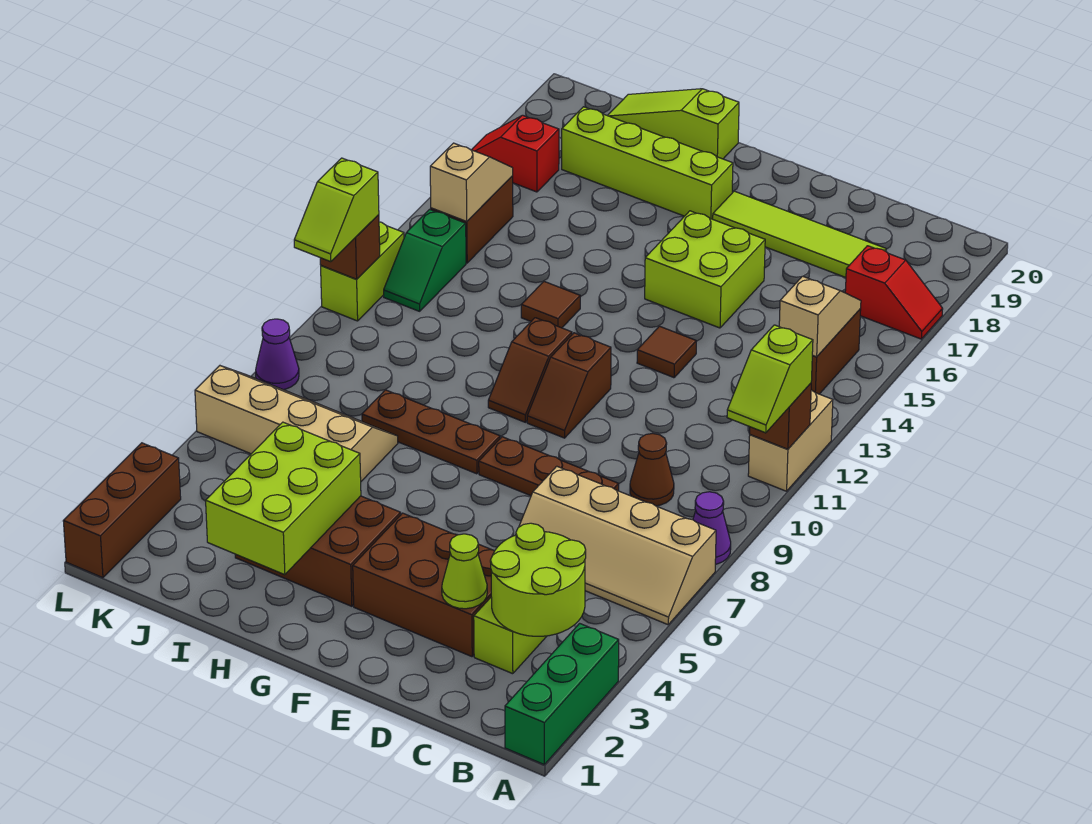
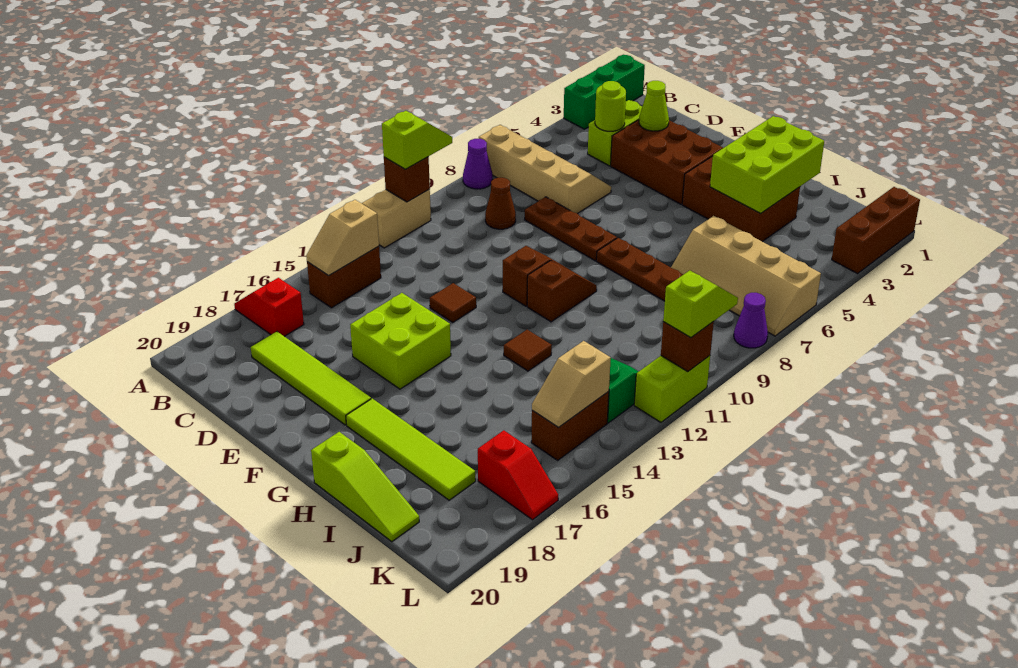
lime round brick B3:C4 level 2 -> lime round brick C4 level 2
lime brick G18:J18 level 1 -> lime tile G18:J18 level 1

